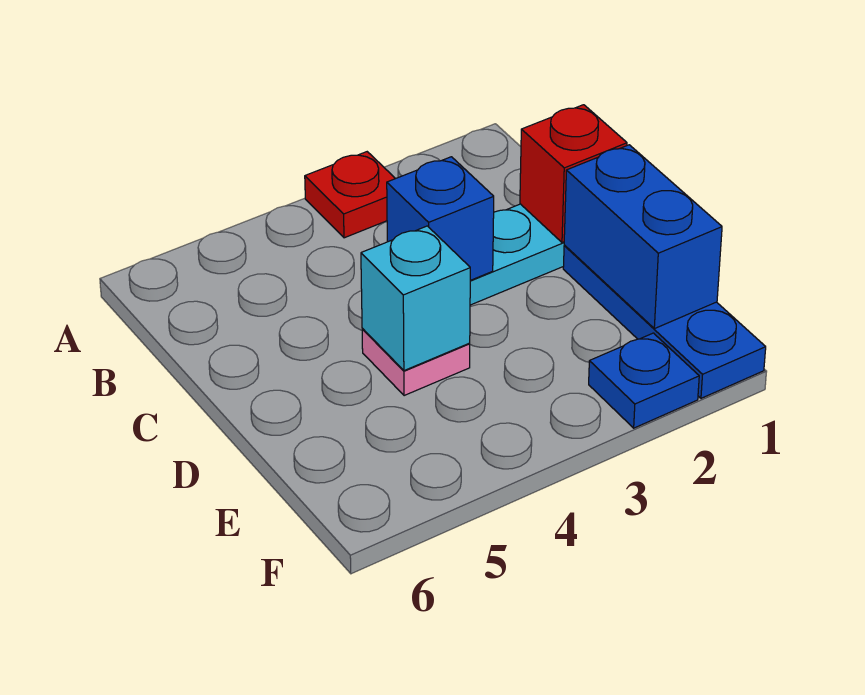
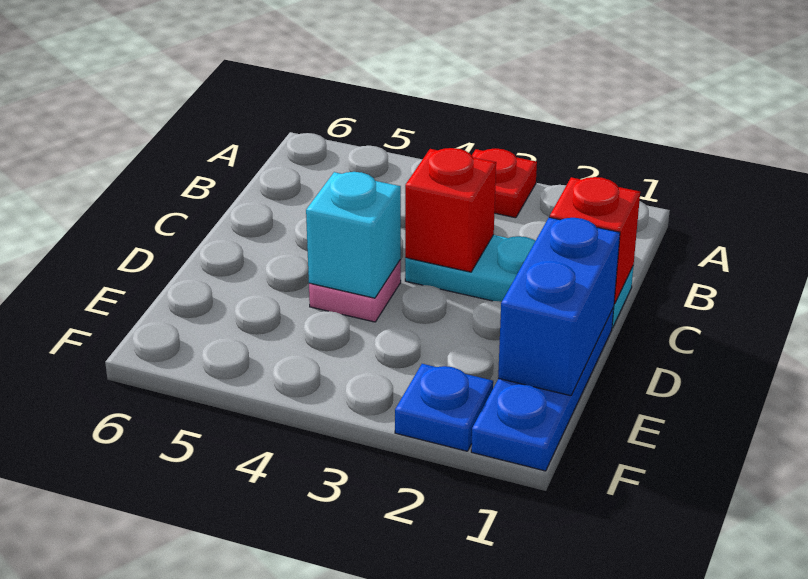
blue brick C3 level 2 -> red brick C3 level 2

